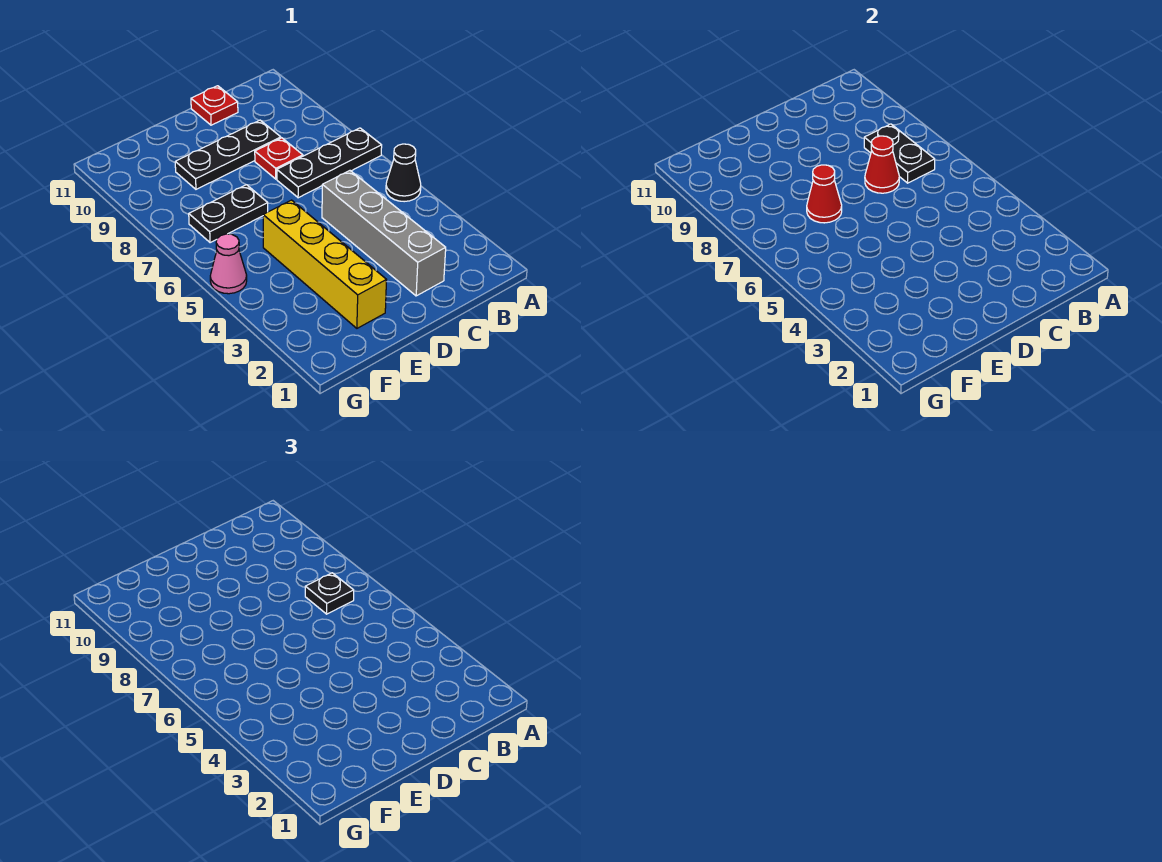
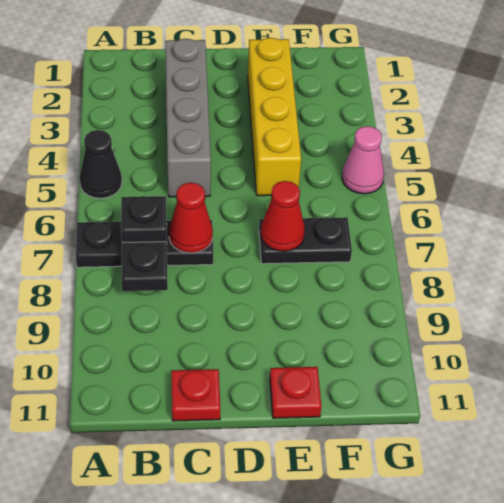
red plate C8 level 1 -> red plate E11 level 1
black plate C9:E9 level 1 -> none

